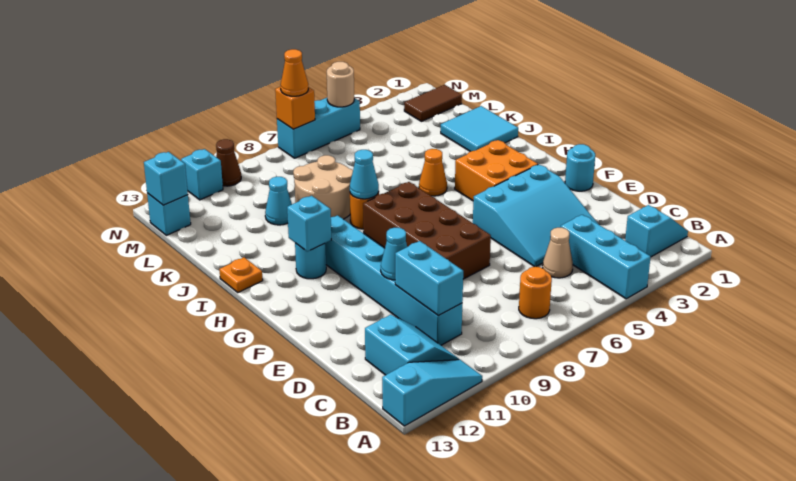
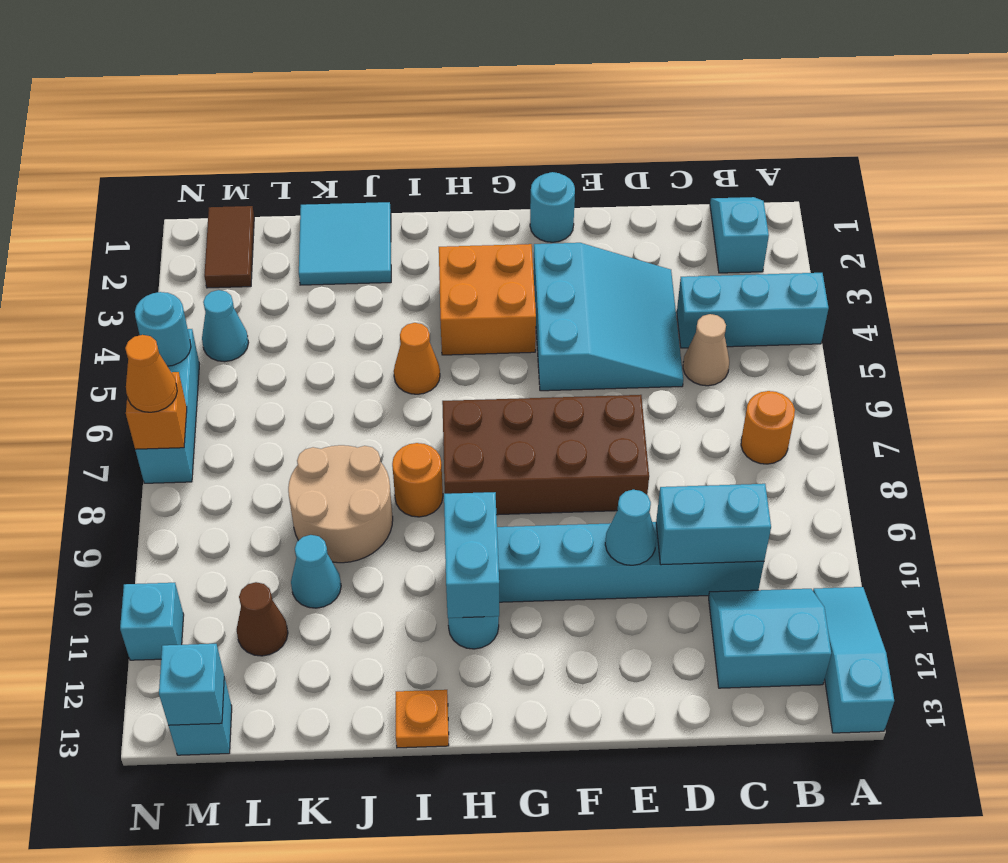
cyan brick H11 level 2 -> cyan brick H10:H11 level 2
cyan cone I8 level 2 -> cyan cone M4 level 1
tan round brick N5 level 2 -> cyan round brick N5 level 2
brown cone N10 level 1 -> brown cone L11 level 1

